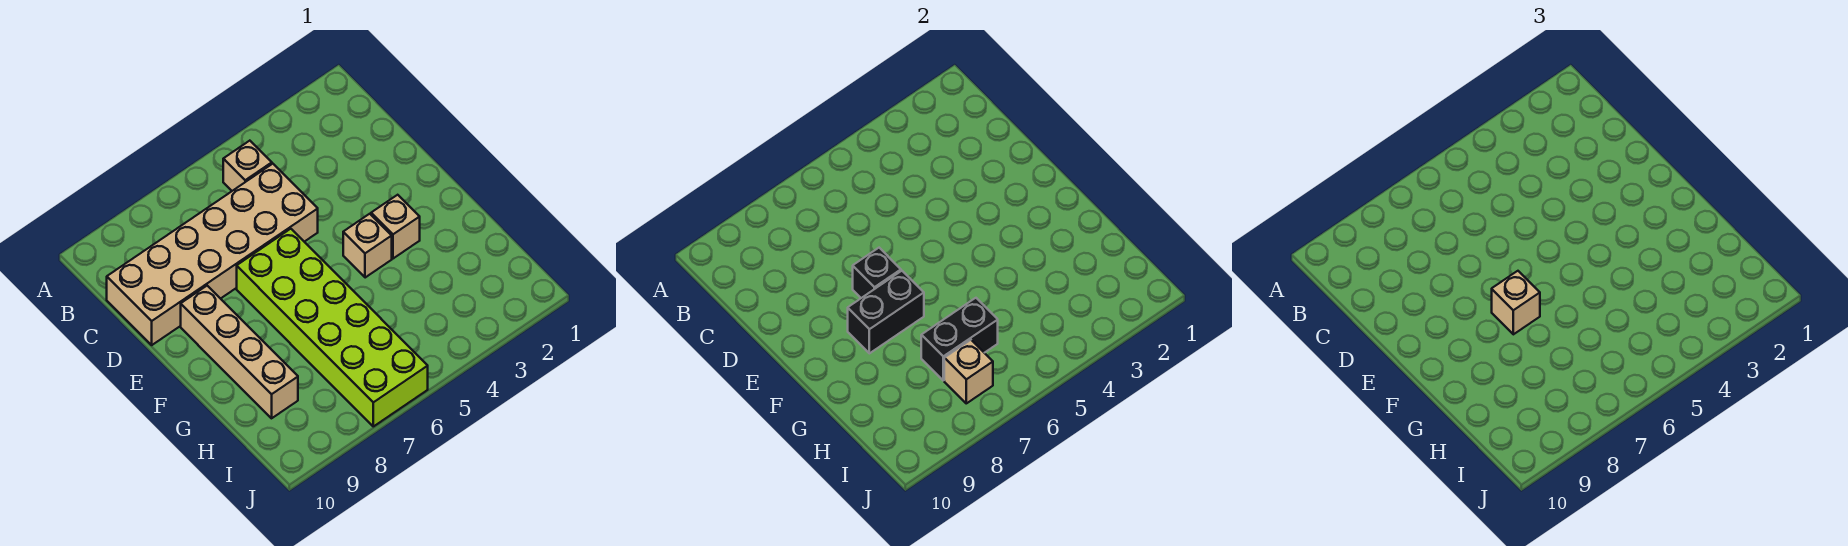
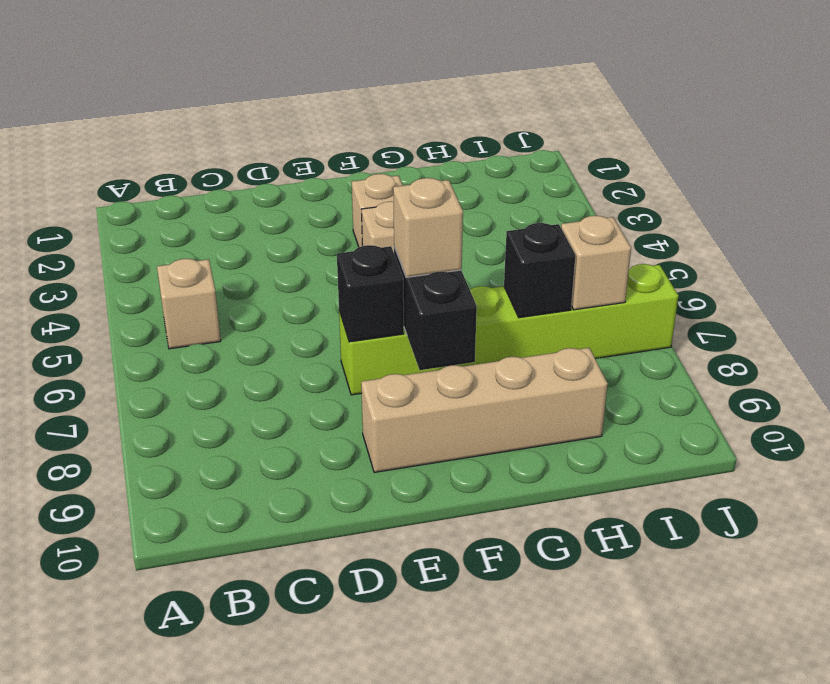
tan brick C5:D10 level 1 -> none
lime brick E6:J7 level 1 -> lime brick E7:J7 level 1
black brick H6:H7 level 2 -> black brick H7 level 2

